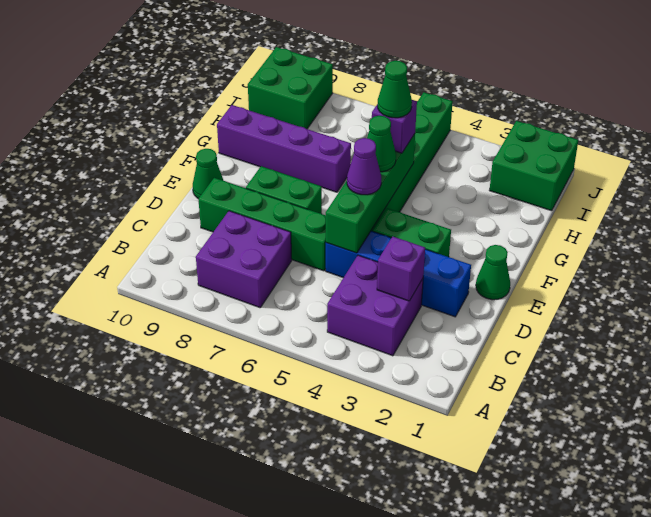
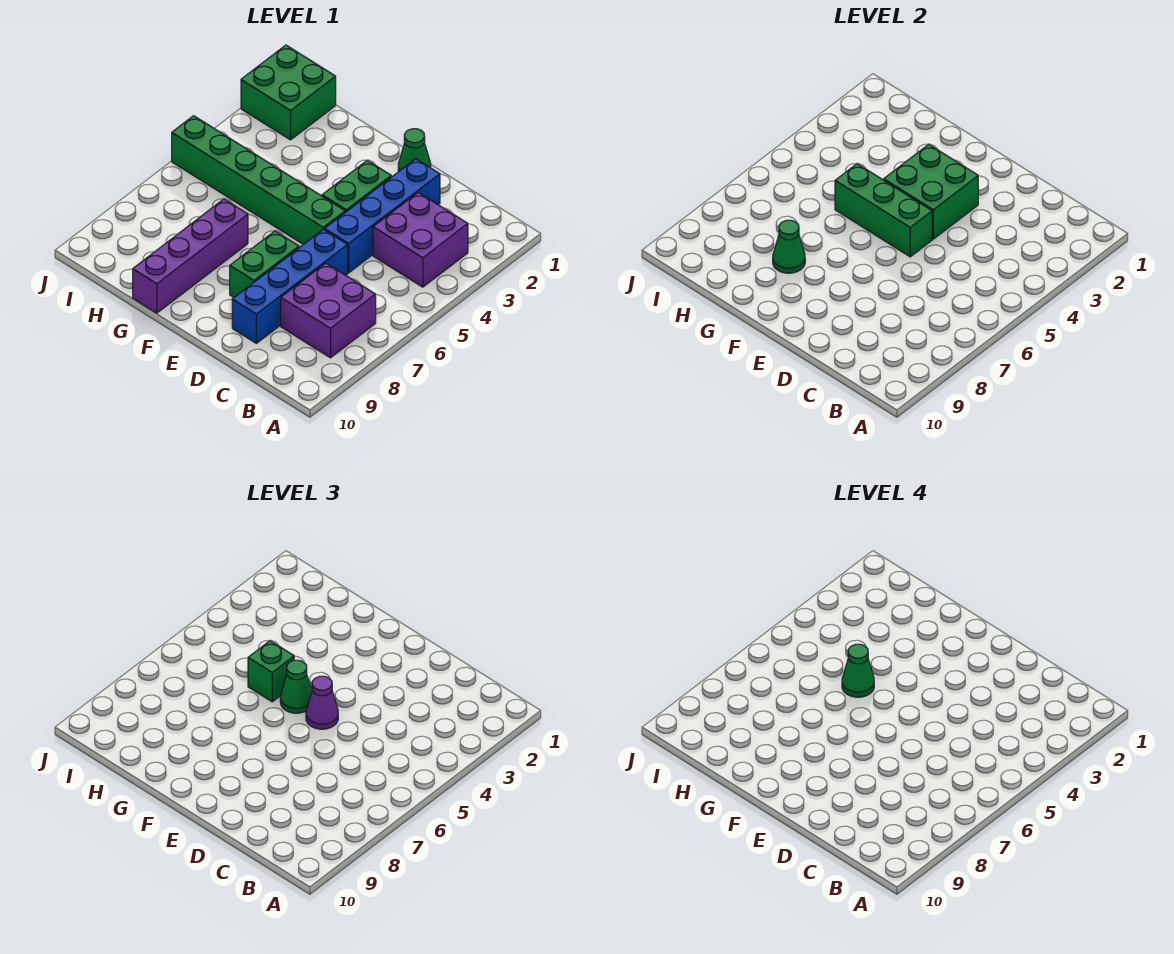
purple brick C3 level 2 -> none
green brick D5:G5 level 2 -> green brick E5:G5 level 2
green brick D6:D9 level 1 -> blue brick D6:D9 level 1
green cone E10 level 1 -> green cone G8 level 2
purple brick G5 level 3 -> green brick G5 level 3
green brick I9:J10 level 1 -> green brick E3:F4 level 2

